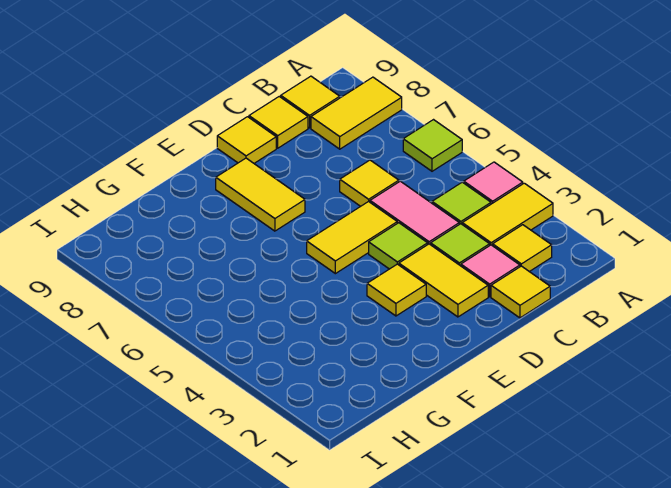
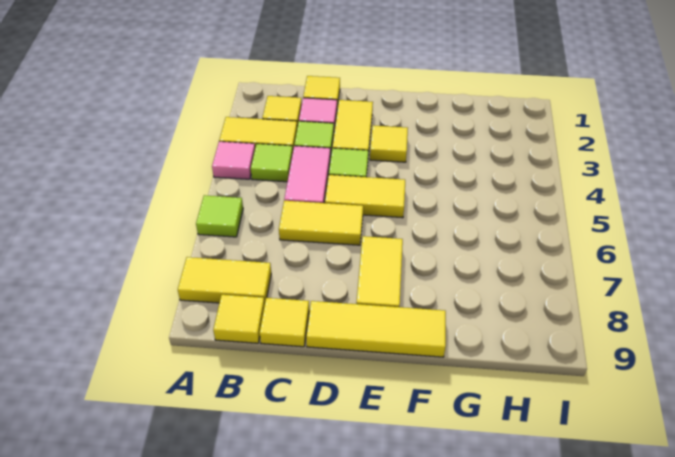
yellow tile C6 level 1 -> yellow tile C6:D6 level 1
yellow tile D9 level 1 -> yellow tile D9:F9 level 1

